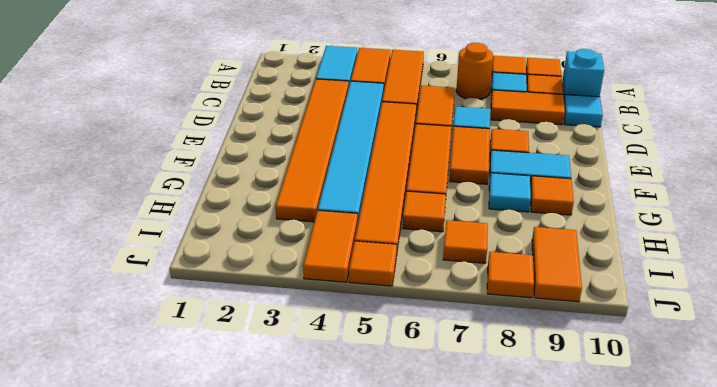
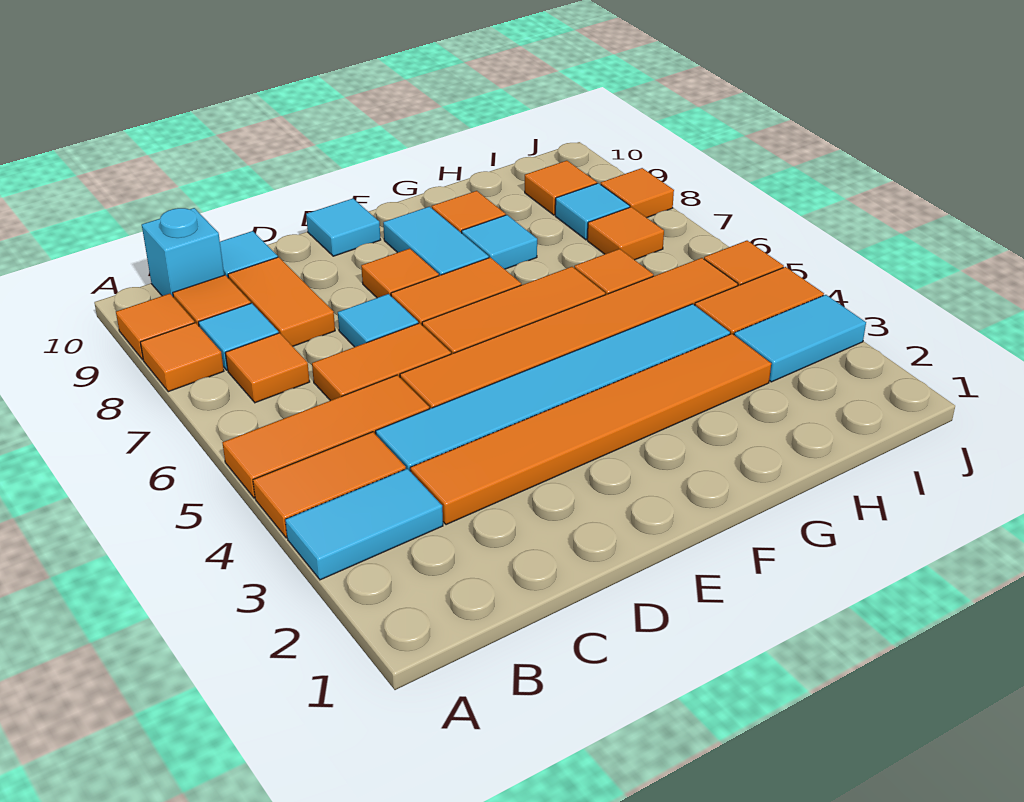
orange round brick B7 level 1 -> orange tile B7 level 1
none -> cyan tile E10 level 1
none -> cyan tile I3:J3 level 1
none -> cyan tile I8 level 1
orange tile I9:J9 level 1 -> orange tile I9 level 1

